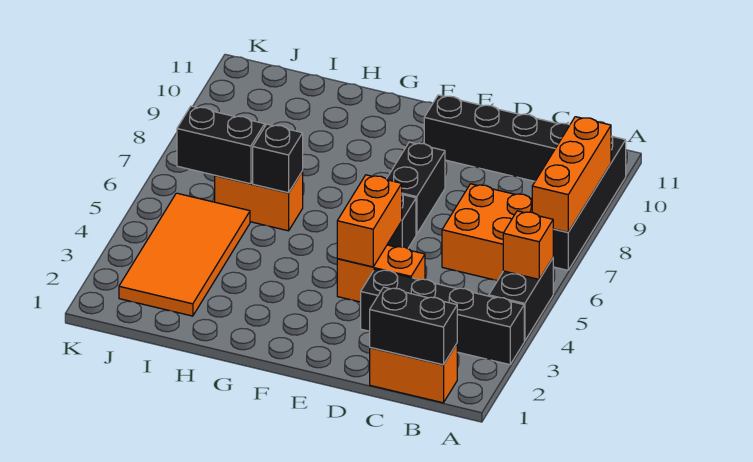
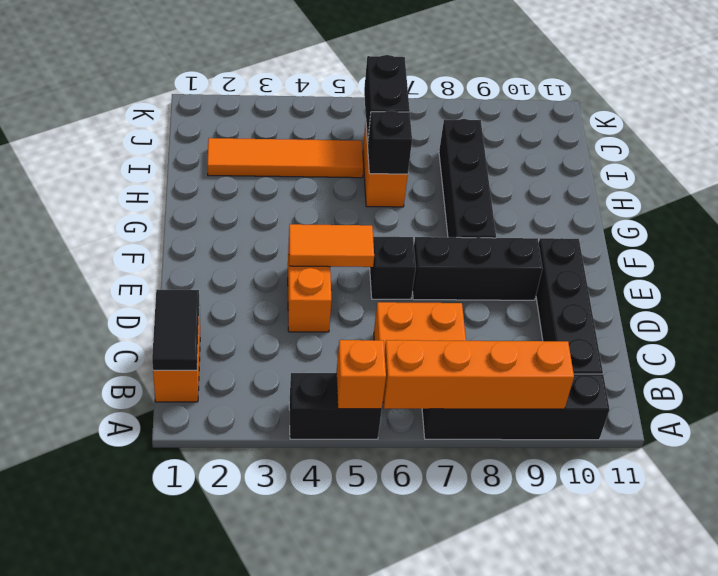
black brick A3:D3 level 1 -> black brick F8:I8 level 1
orange brick A7:A9 level 2 -> orange brick A6:A9 level 2
black brick B1:C1 level 2 -> black tile B1:C1 level 2
orange brick E4:E5 level 2 -> orange tile E4:E5 level 2
black brick E7:E8 level 1 -> black brick E7:E9 level 1
orange tile I2:J5 level 1 -> orange tile I2:I5 level 1

